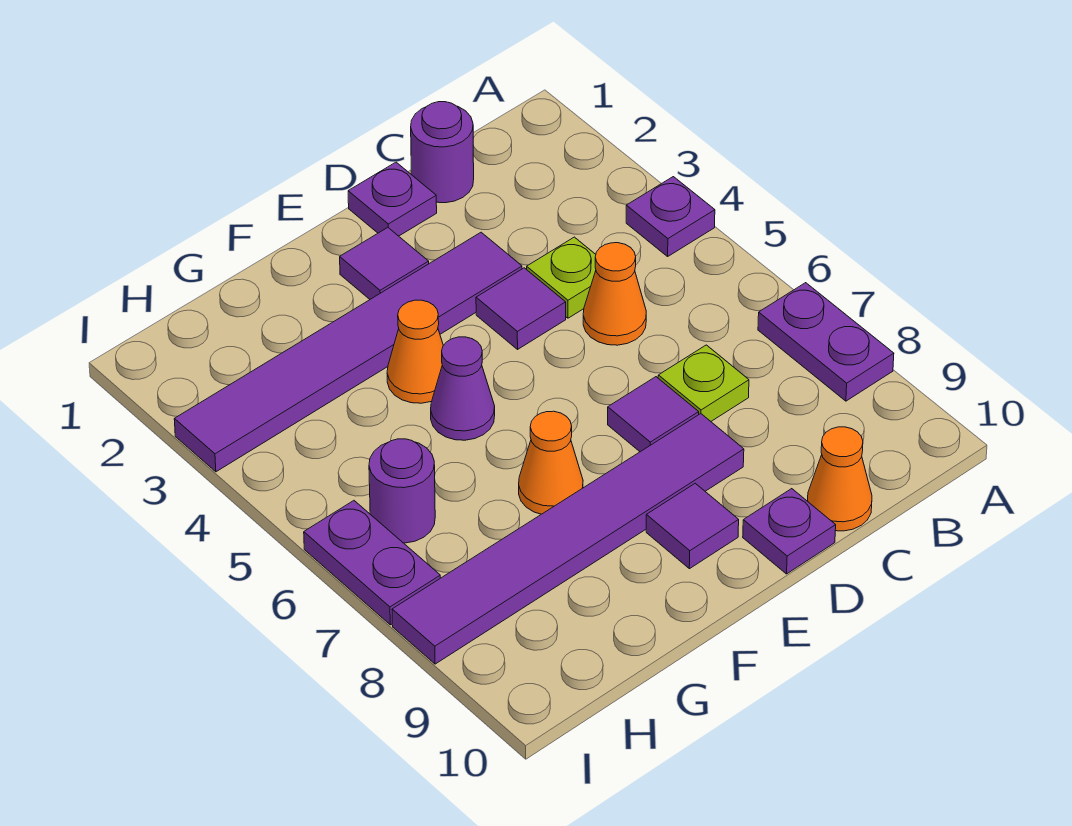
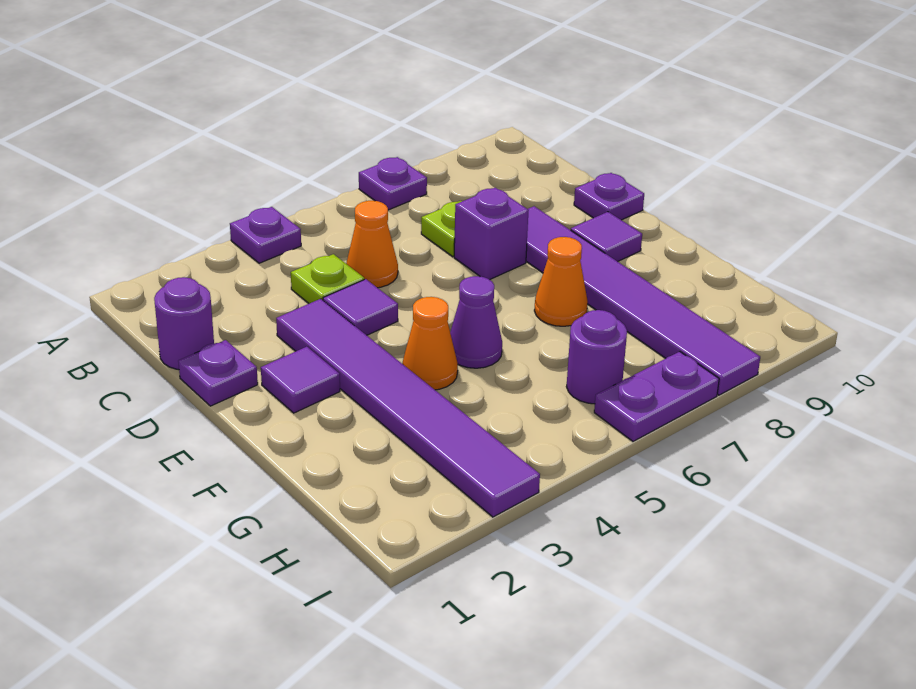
purple plate A7:A8 level 1 -> purple plate A7 level 1
orange cone C10 level 1 -> none
purple tile D7 level 1 -> purple brick D7 level 1

